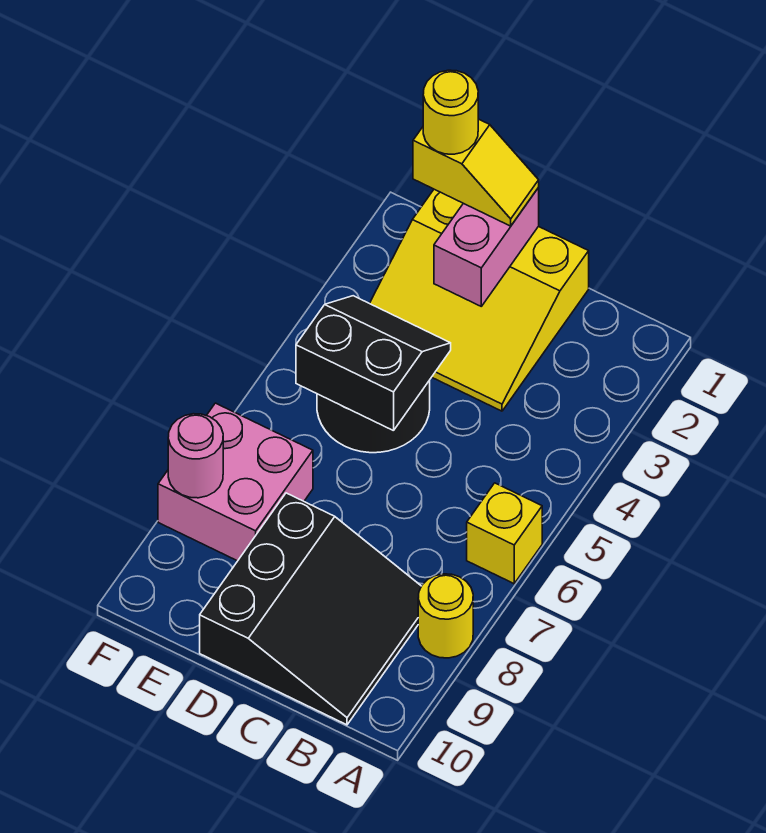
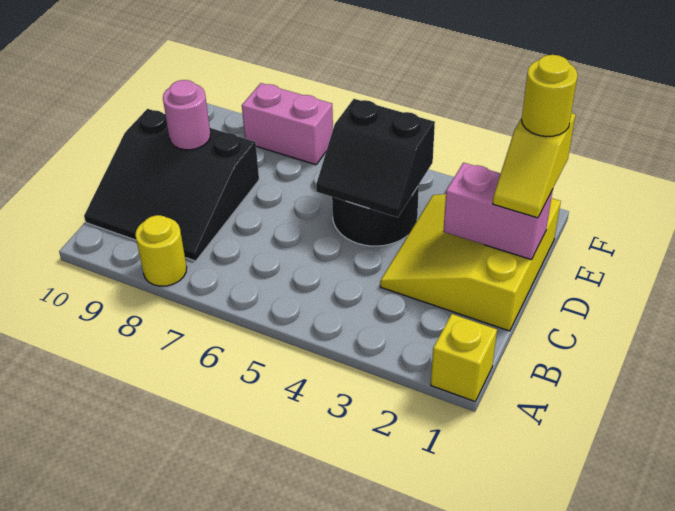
yellow brick A6 level 1 -> yellow brick A1 level 1
black slope D4:E5 level 2 top 5 -> black slope D4:E5 level 2 top E
pink brick E7:F8 level 1 -> pink brick F7:F8 level 1
pink round brick F8 level 2 -> pink round brick D9 level 2

